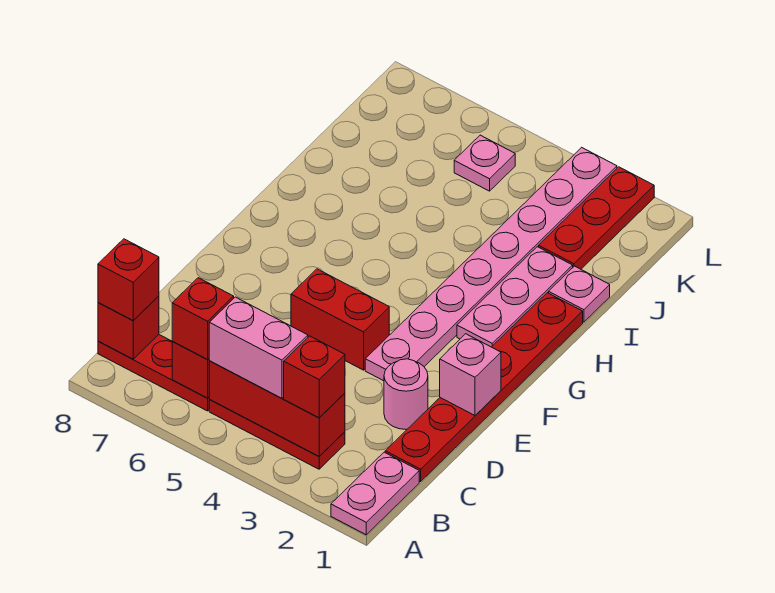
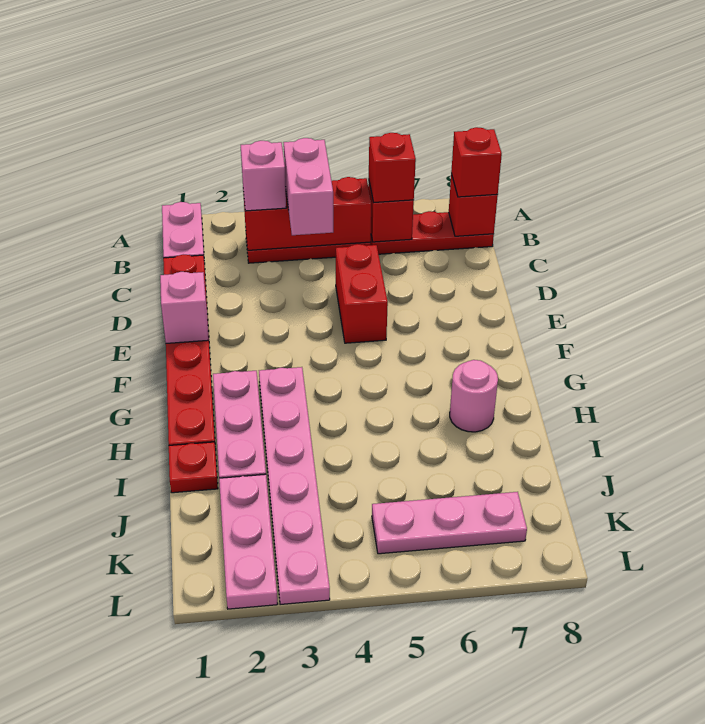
red brick B3 level 3 -> pink brick B3 level 3
pink brick B4:B5 level 3 -> pink brick B4:C4 level 3
pink round brick D2 level 1 -> pink round brick H7 level 1
pink plate E3:L3 level 1 -> pink plate G3:L3 level 1
red brick E4:E5 level 1 -> red brick D5:E5 level 1
pink plate I1 level 1 -> red plate I1 level 1
red plate J2:L2 level 1 -> pink plate J2:L2 level 1
pink plate K5 level 1 -> pink plate K5:K7 level 1

